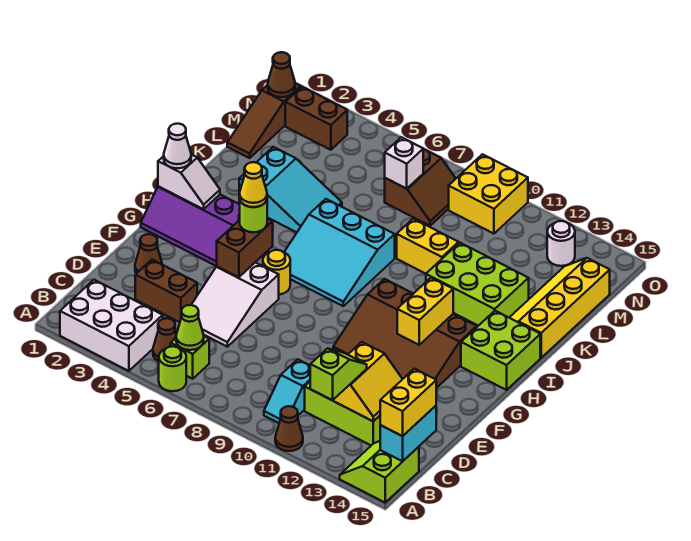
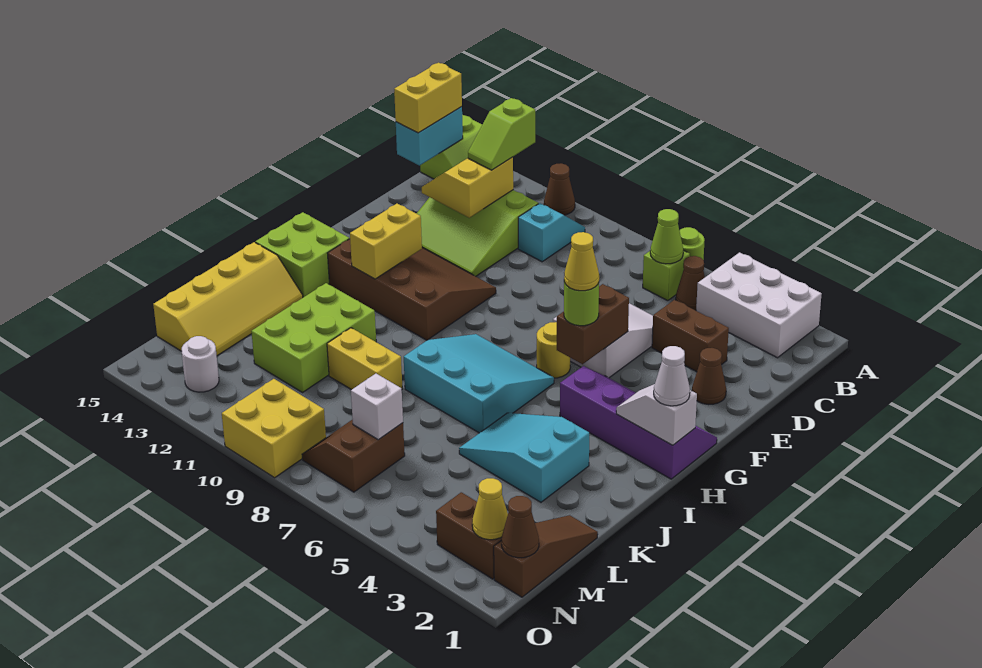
lime brick J11:K13 level 1 -> lime brick J11:L12 level 1
none -> yellow cone N2 level 2

